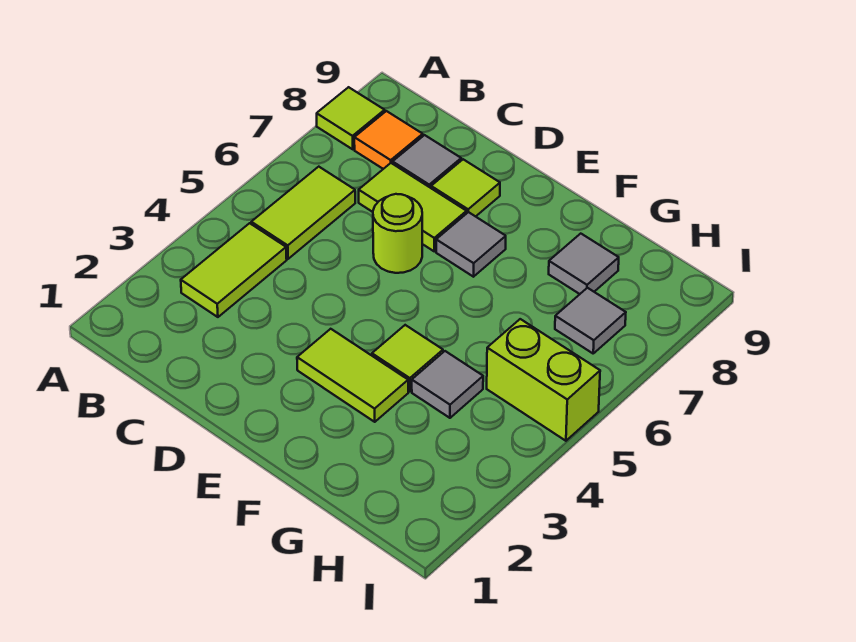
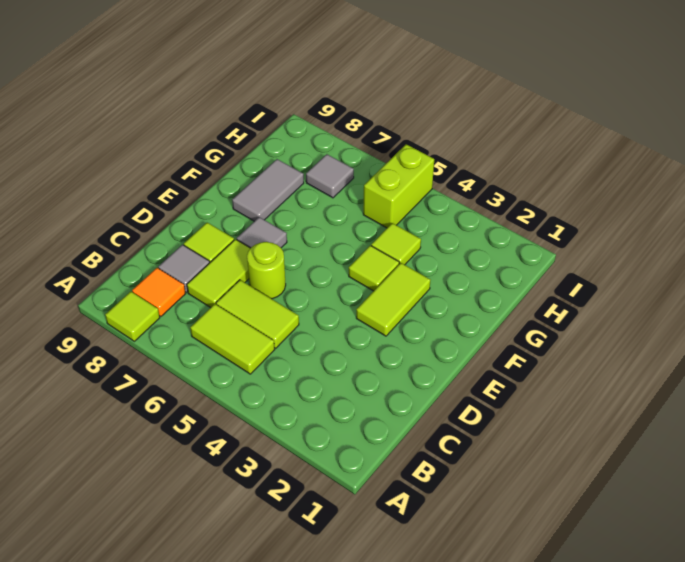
lime tile B3:B4 level 1 -> lime tile C5:C6 level 1
grey tile G4 level 1 -> lime tile G4 level 1
grey tile G8 level 1 -> grey tile F8:G8 level 1

